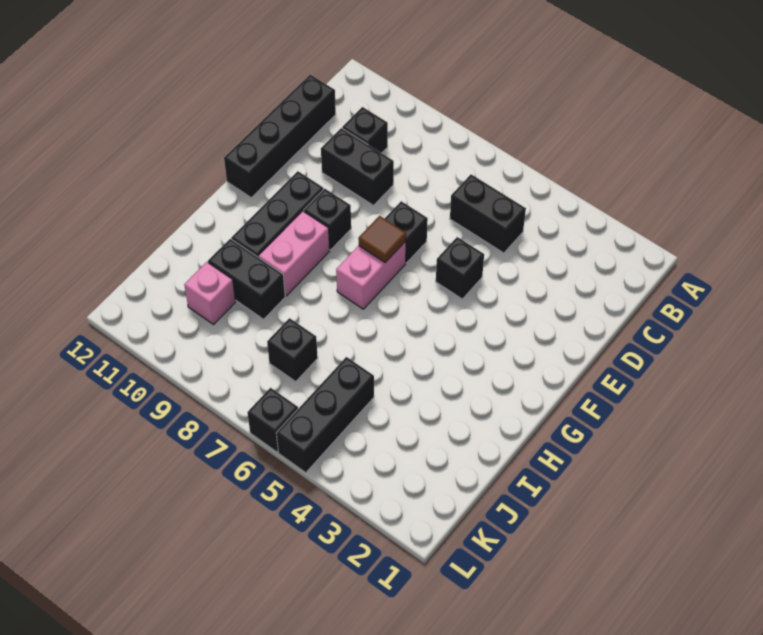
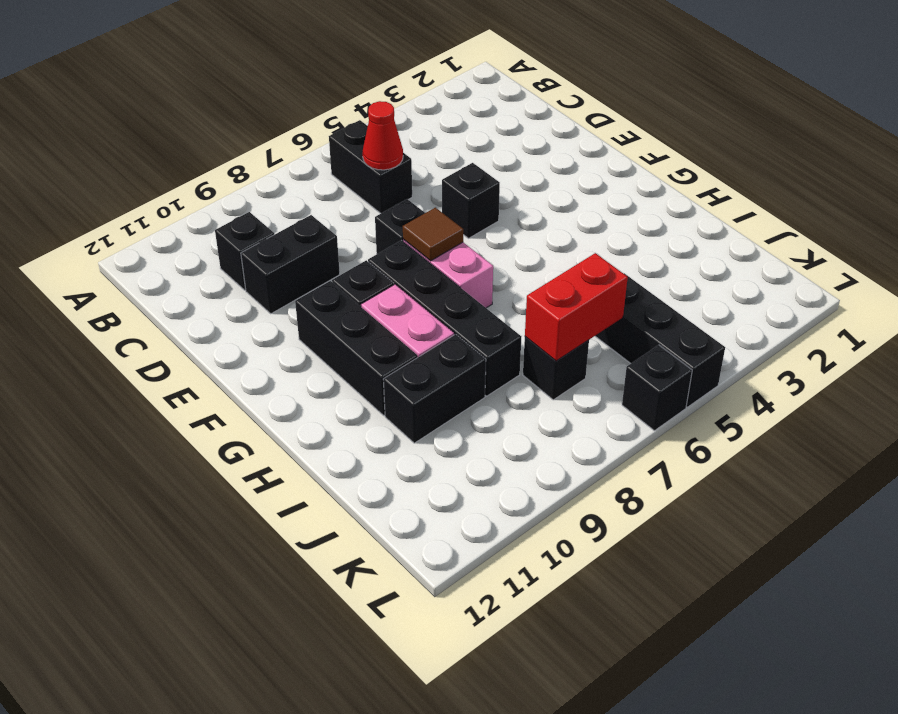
black brick C5:C6 level 1 -> black brick B6:C6 level 1
none -> red cone C6 level 2
black brick C12:F12 level 1 -> black brick F8:I8 level 1
none -> red brick J6:J7 level 2
pink brick J10 level 1 -> none

